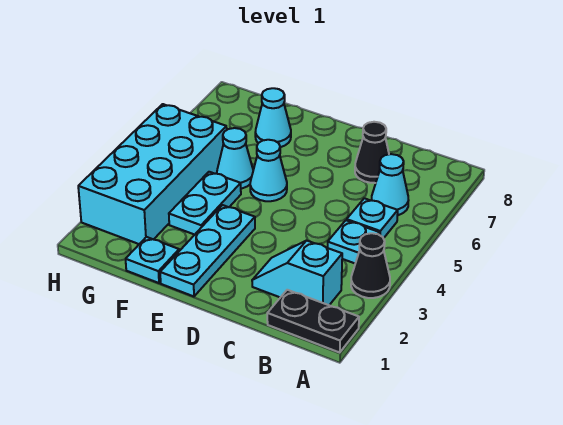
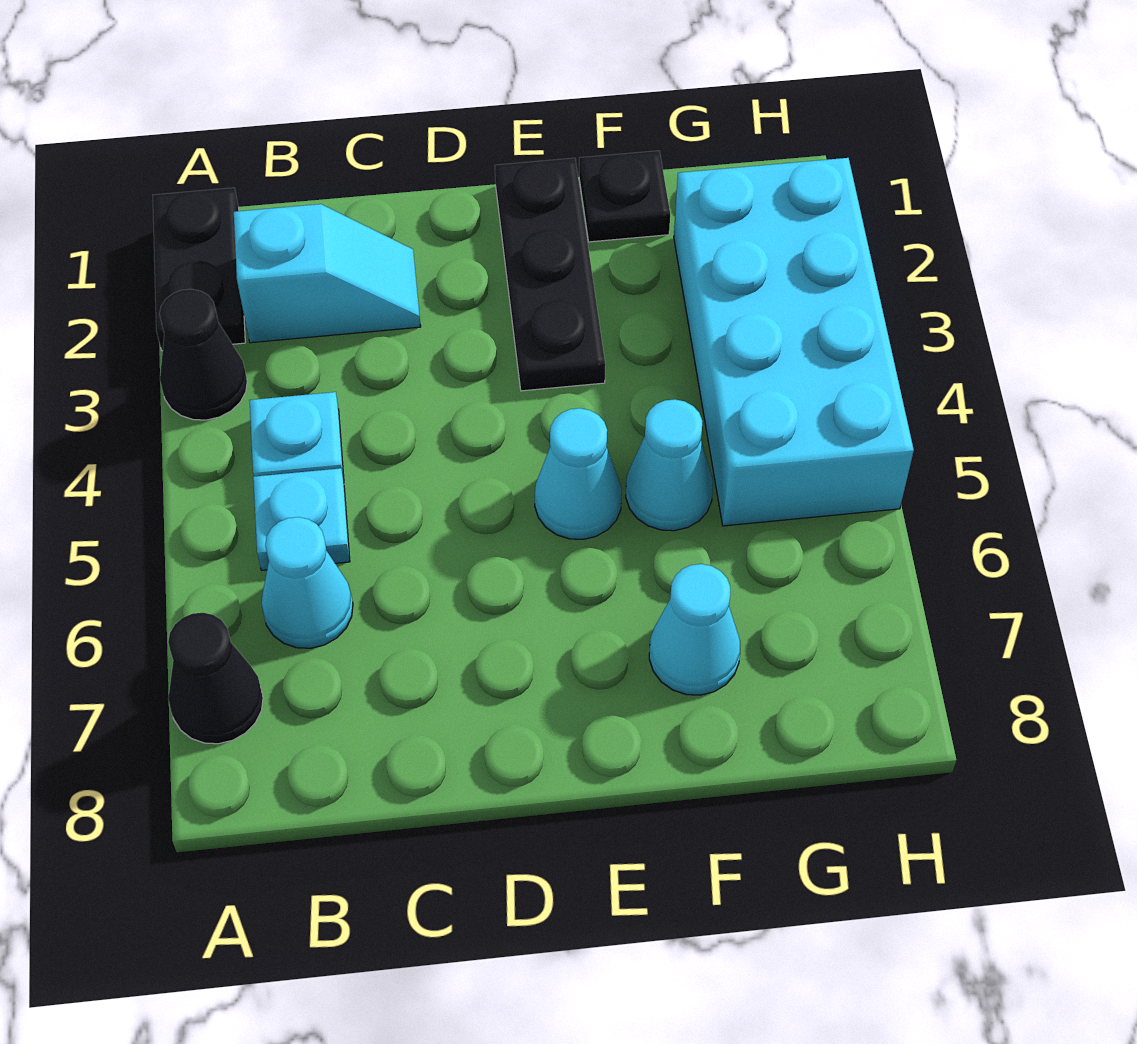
black plate A1:B1 level 1 -> black plate A1:A2 level 1
black cone C7 level 1 -> black cone A7 level 1
cyan plate E1:E3 level 1 -> black plate E1:E3 level 1
cyan plate F1 level 1 -> black plate F1 level 1
cyan plate F3:F4 level 1 -> none

